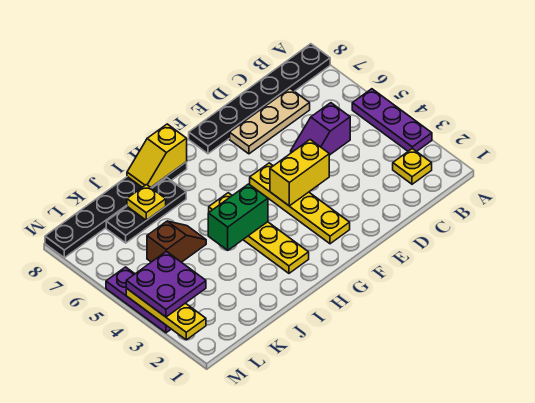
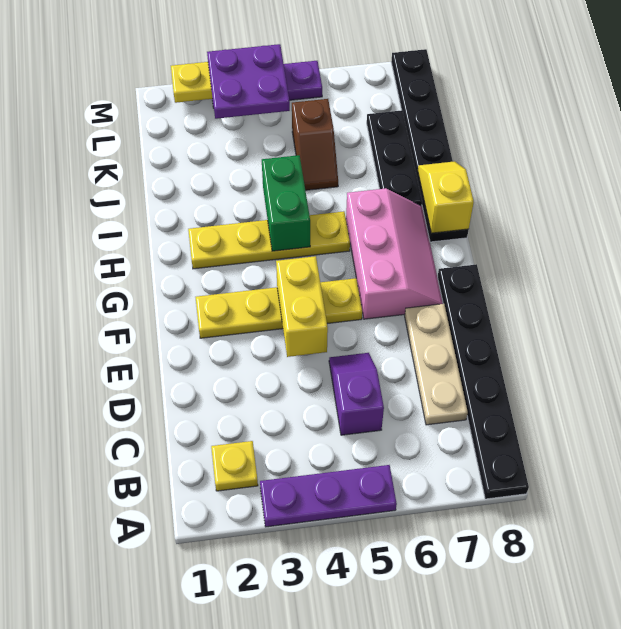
none -> pink slope F6:H7 level 1 top 6
yellow plate J7 level 2 -> none

